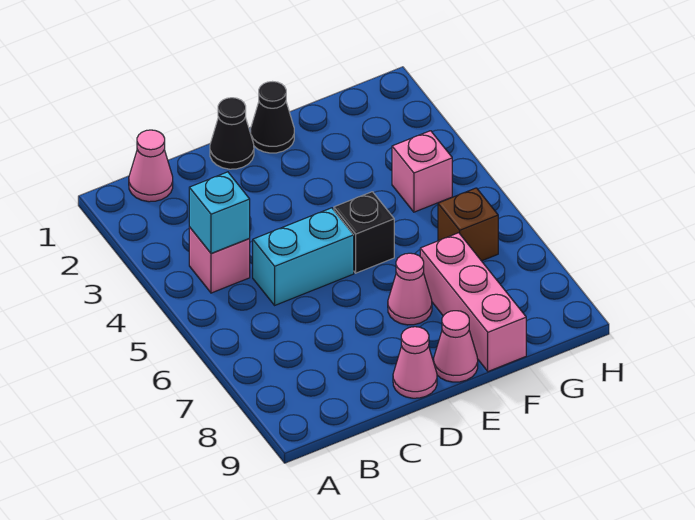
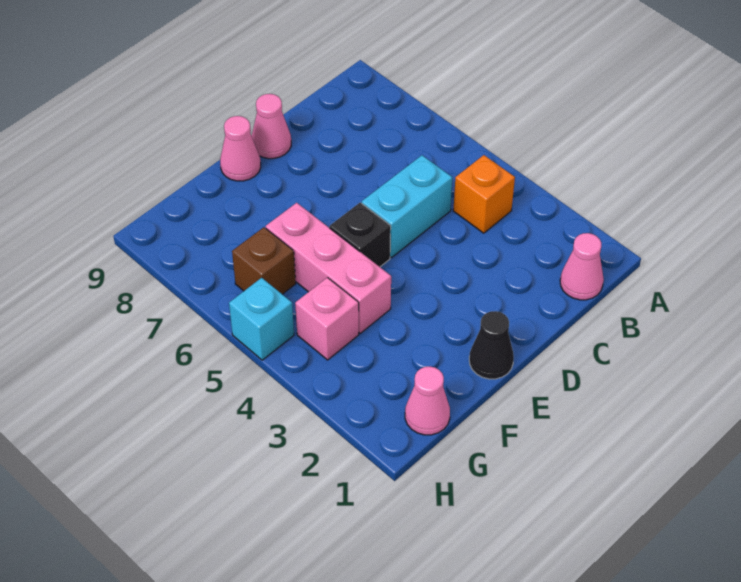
pink brick B4 level 1 -> orange brick B4 level 1
cyan brick B4 level 2 -> cyan brick H5 level 1
black cone D1 level 1 -> none
pink cone E7 level 1 -> pink cone G1 level 1
pink brick F7:F9 level 1 -> pink brick F4:F6 level 1

